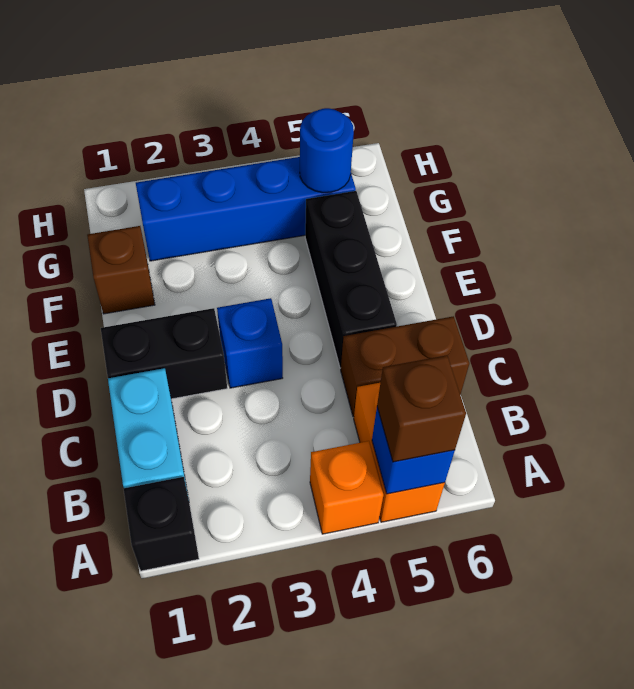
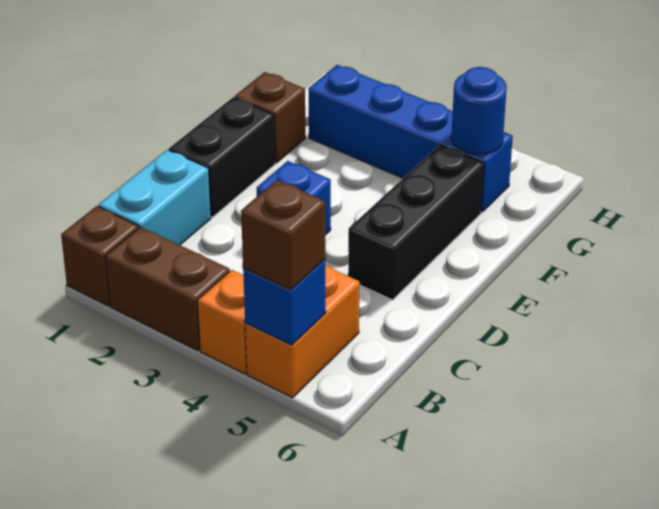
black brick A1 level 1 -> brown brick A1 level 1
brown brick C5:C6 level 1 -> brown brick A2:A3 level 1
black brick D1:D2 level 1 -> black brick D1:E1 level 1

